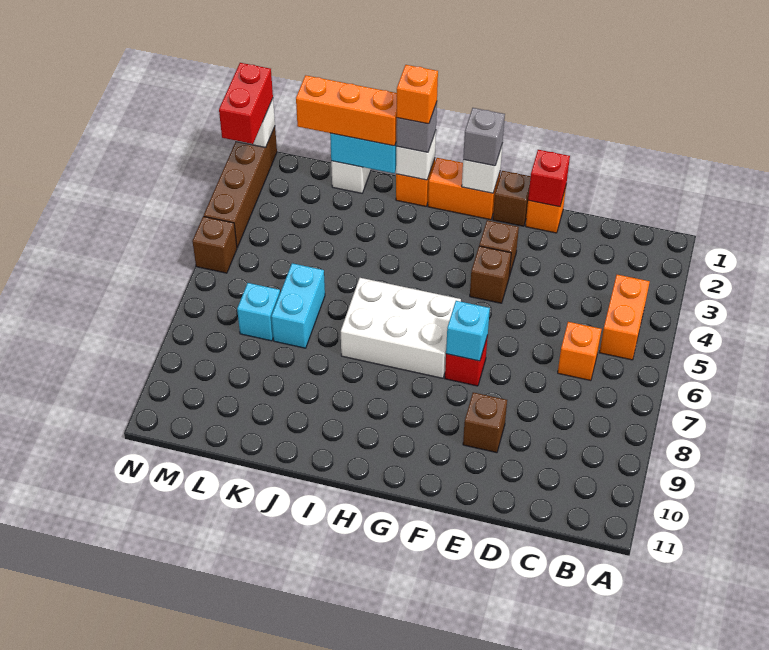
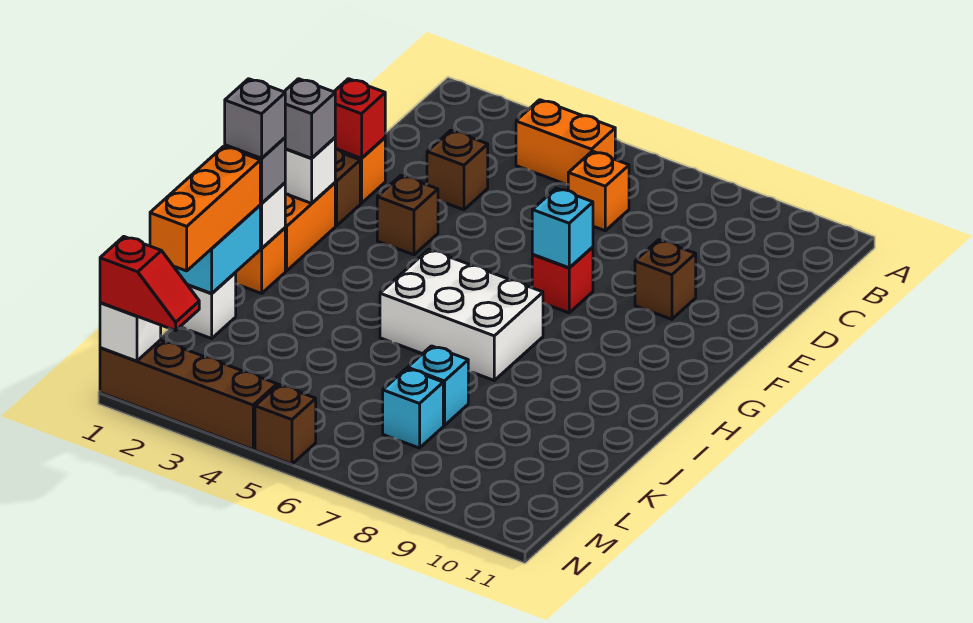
brown brick F4 level 1 -> brown brick D3 level 1
white brick G6:I7 level 1 -> white brick H5:I7 level 1
orange brick I1 level 4 -> grey brick I1 level 4
cyan brick K6:K7 level 1 -> cyan brick K7 level 1
red brick N1:N2 level 3 -> red slope N1:N2 level 3 top 1

